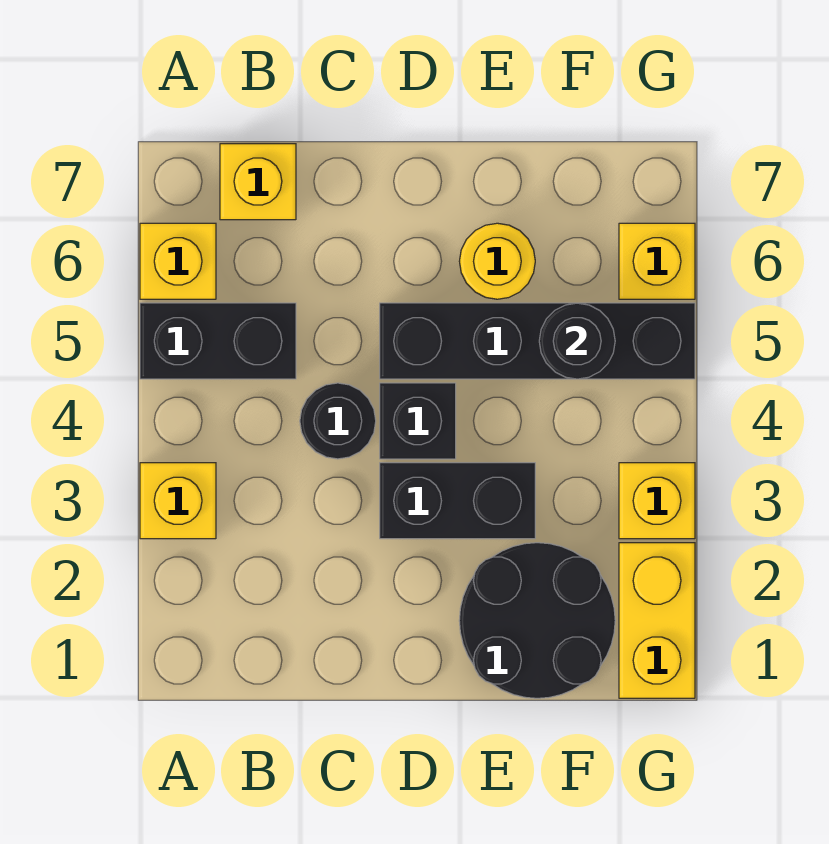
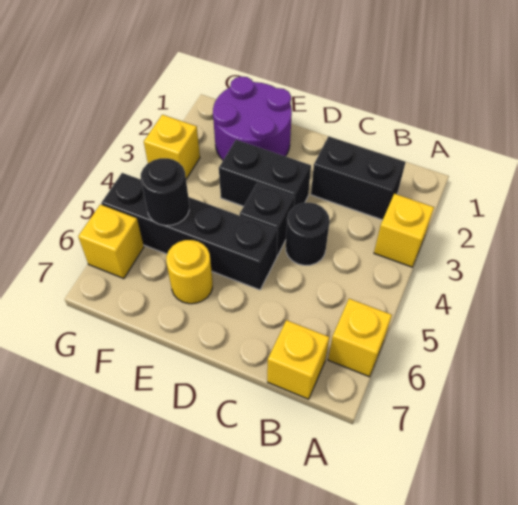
black brick A5:B5 level 1 -> black brick B2:C2 level 1
black round brick E1:F2 level 1 -> purple round brick E1:F2 level 1
yellow brick G1:G2 level 1 -> none

